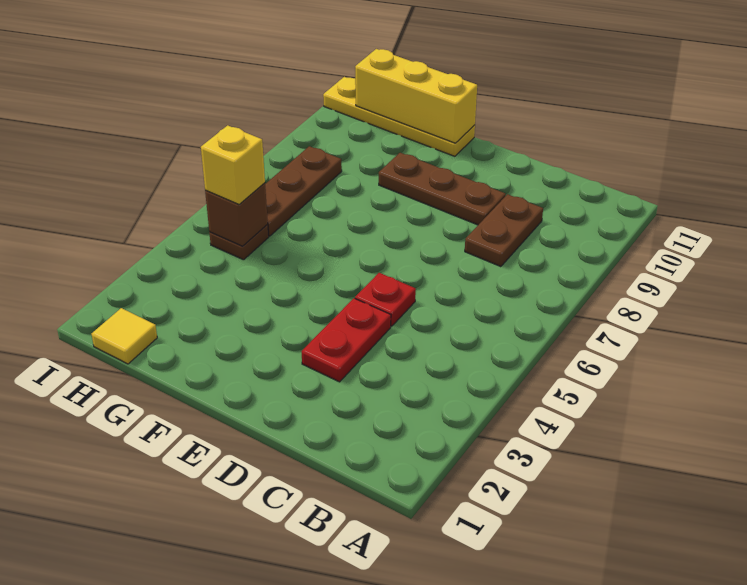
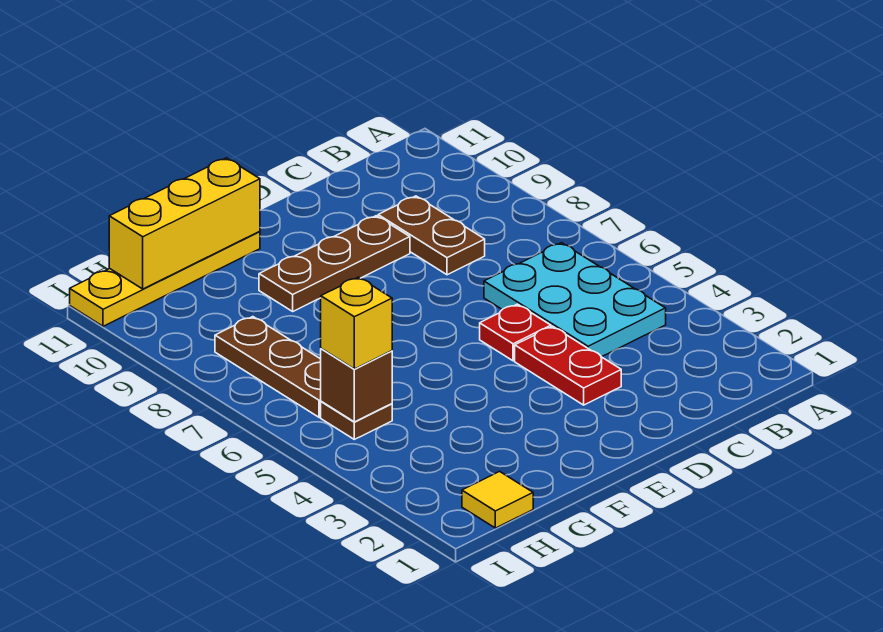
none -> cyan plate B4:C6 level 1

